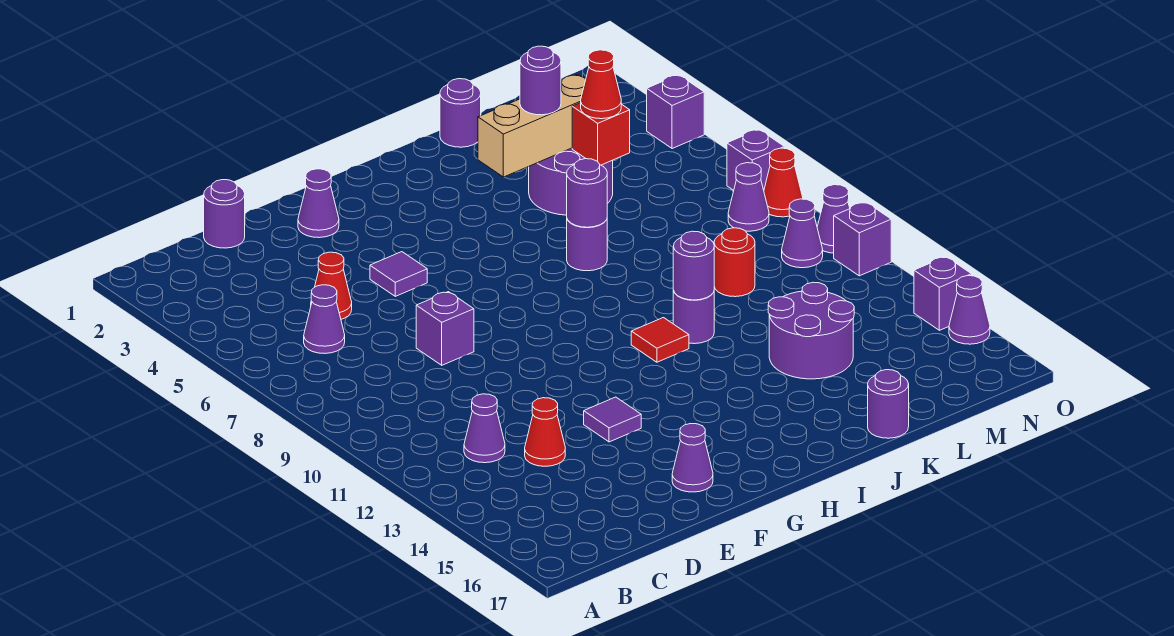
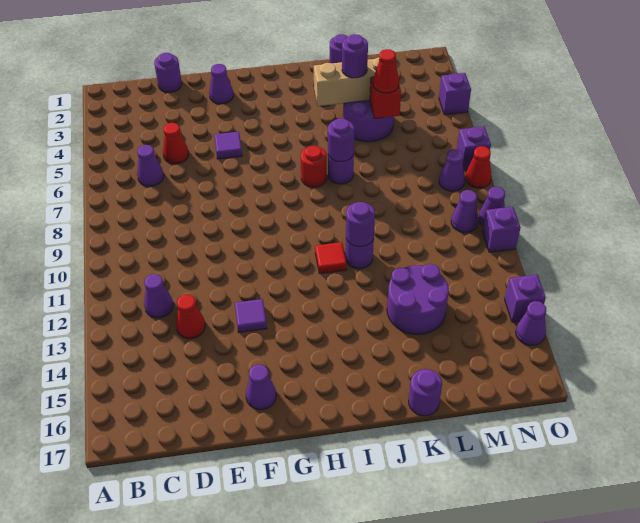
purple brick E8 level 1 -> none
red round brick L10 level 1 -> red round brick I7 level 1

